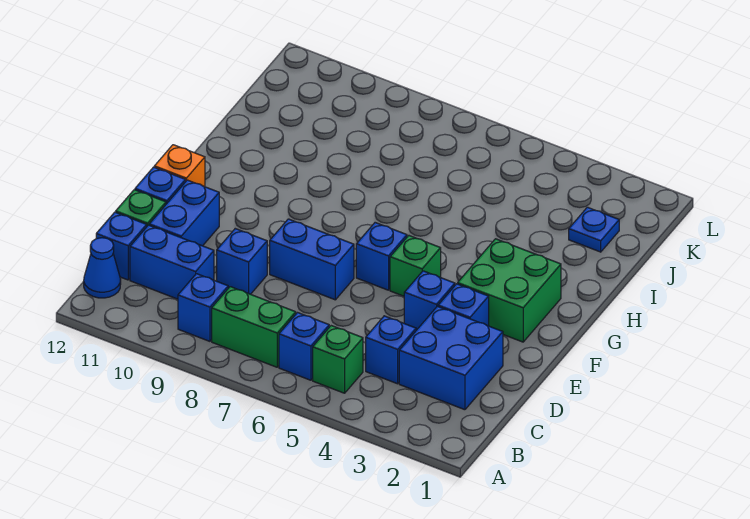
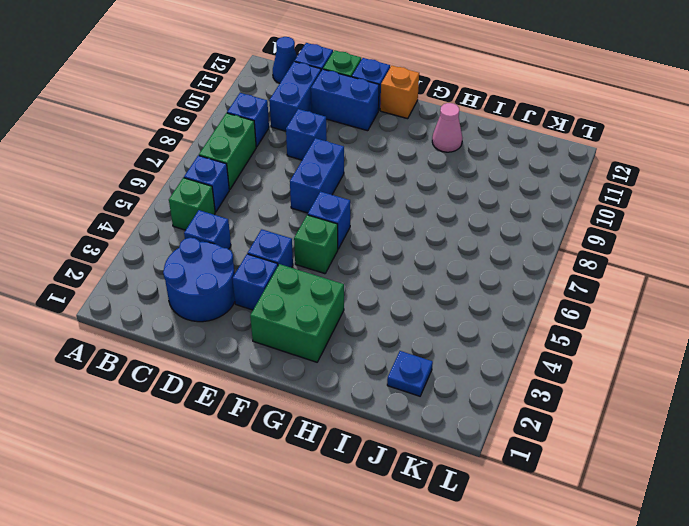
blue brick C2:D3 level 1 -> blue round brick C2:D3 level 1
none -> pink cone H11 level 1

